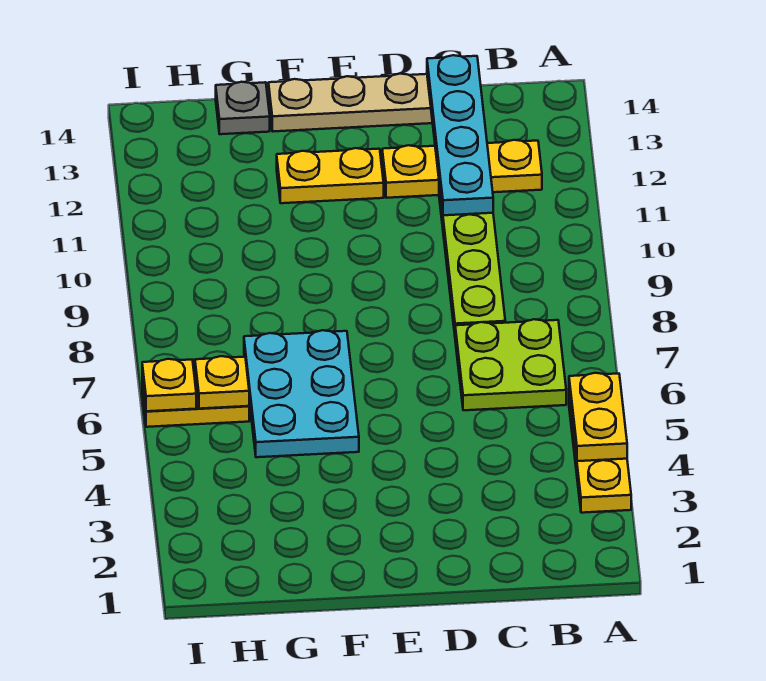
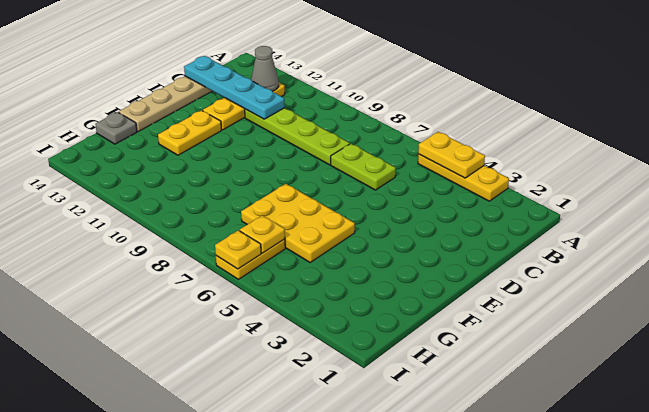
lime plate B6:C7 level 1 -> lime plate C6:C7 level 1
none -> grey cone B12 level 2
cyan plate F5:G7 level 1 -> yellow plate F5:G7 level 1

